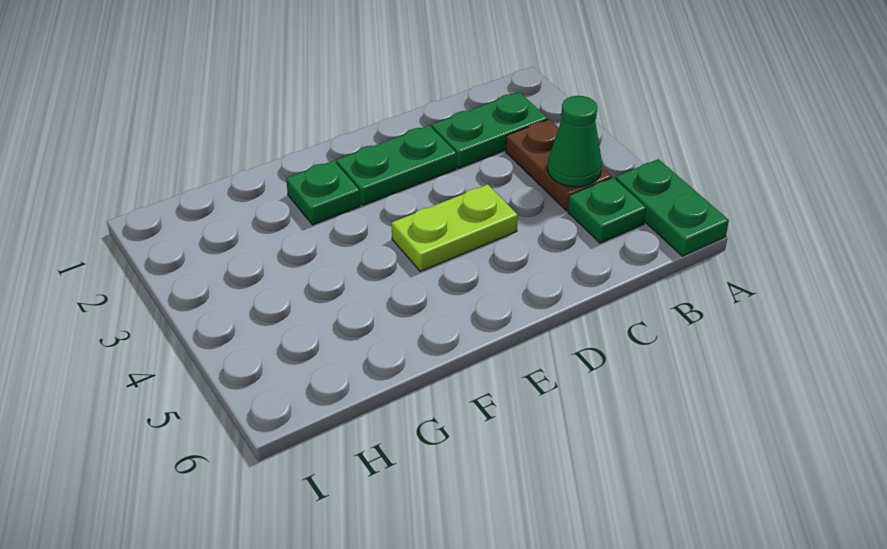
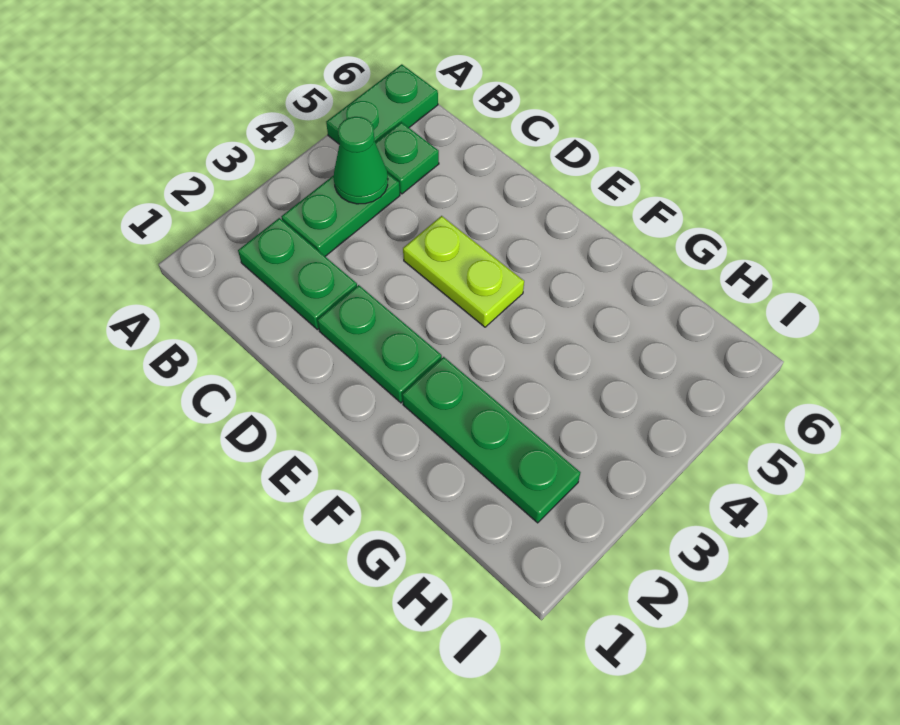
brown plate B3:B4 level 1 -> green plate B3:B4 level 1
green plate F2 level 1 -> green plate F2:H2 level 1

